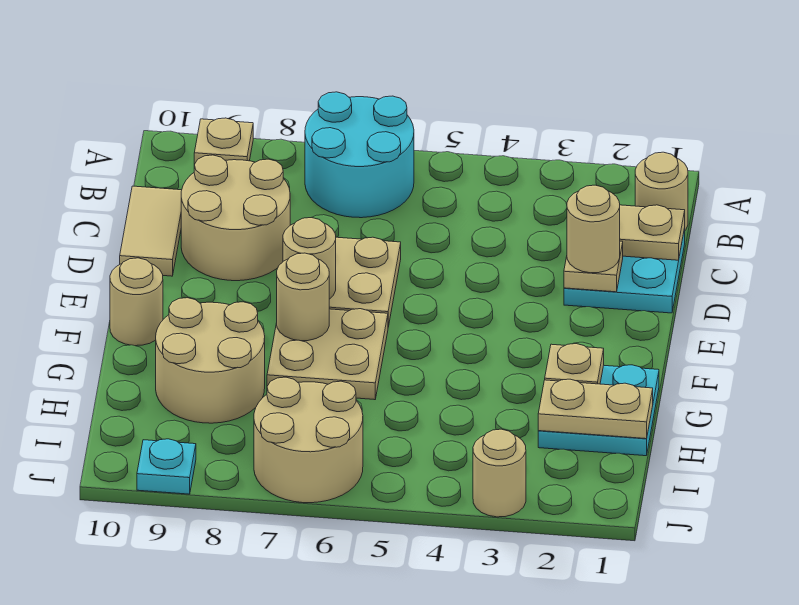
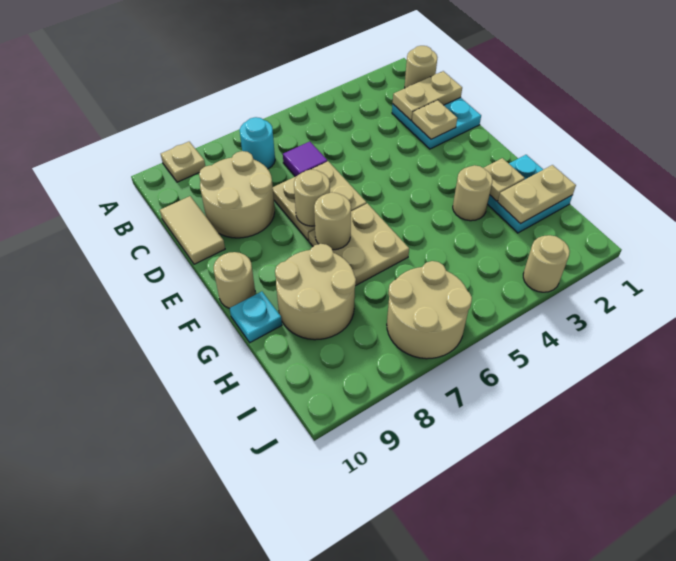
cyan round brick A6:B7 level 1 -> cyan round brick B7 level 1
none -> purple tile C6 level 1
tan round brick D2 level 3 -> tan round brick G3 level 1
cyan plate J9 level 1 -> cyan plate G10 level 1

